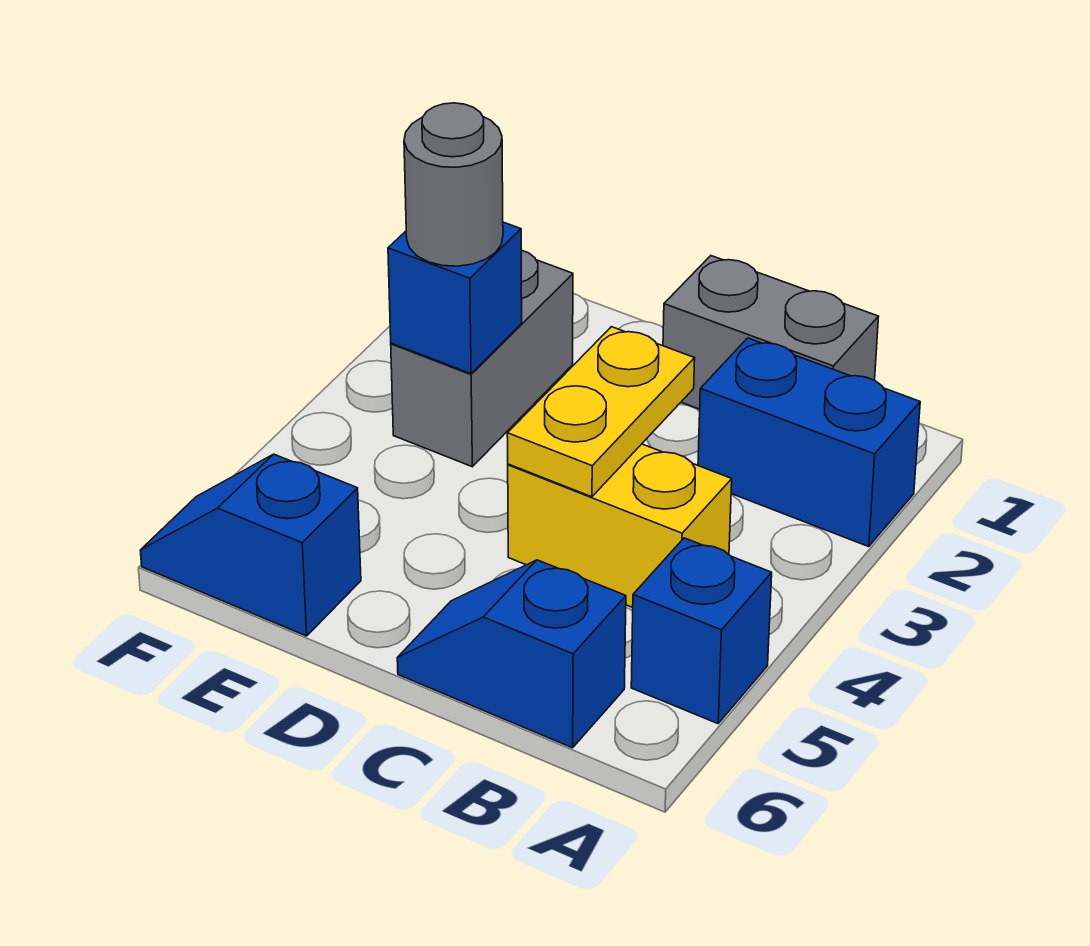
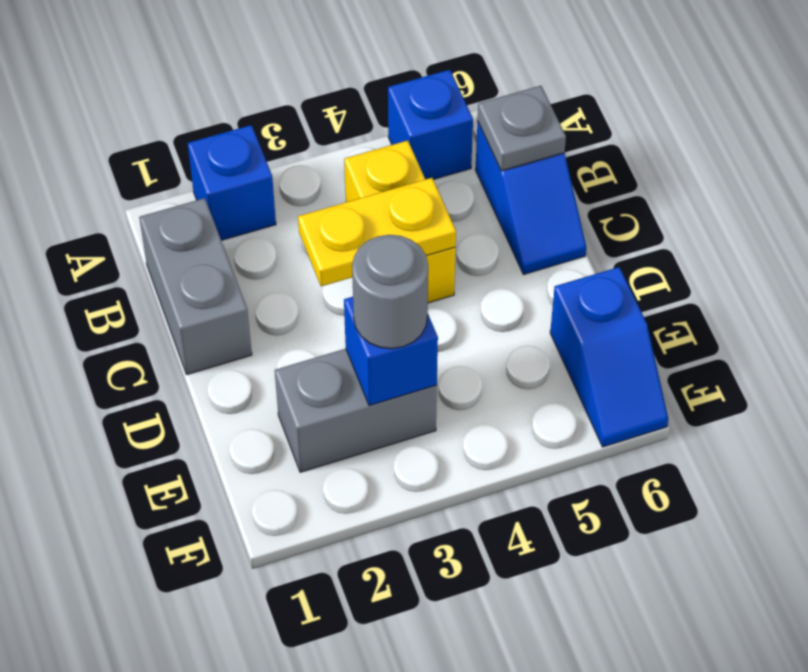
blue brick A2:B2 level 1 -> blue brick A2 level 1
none -> grey plate B6 level 2

